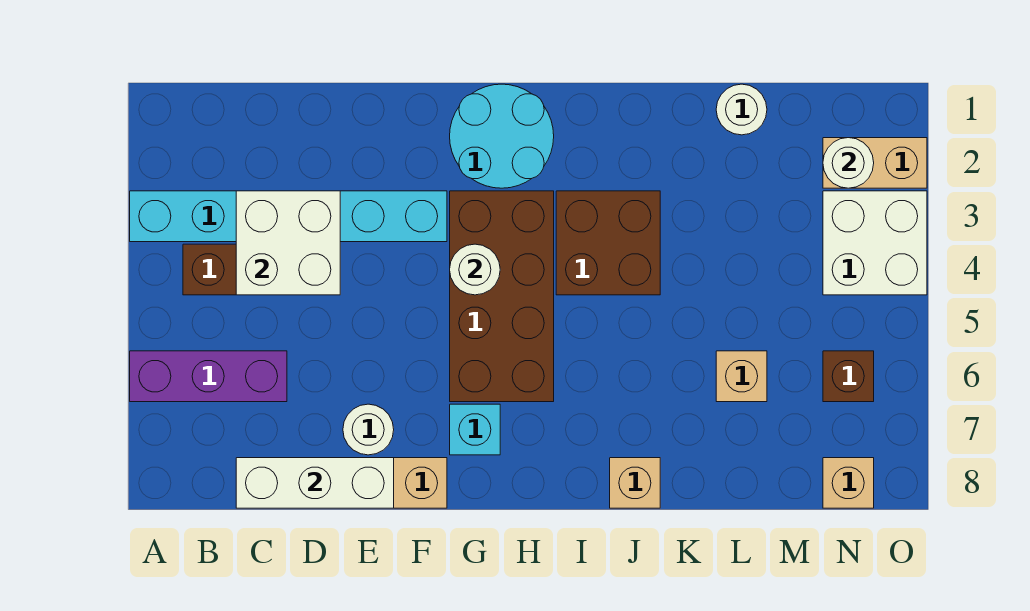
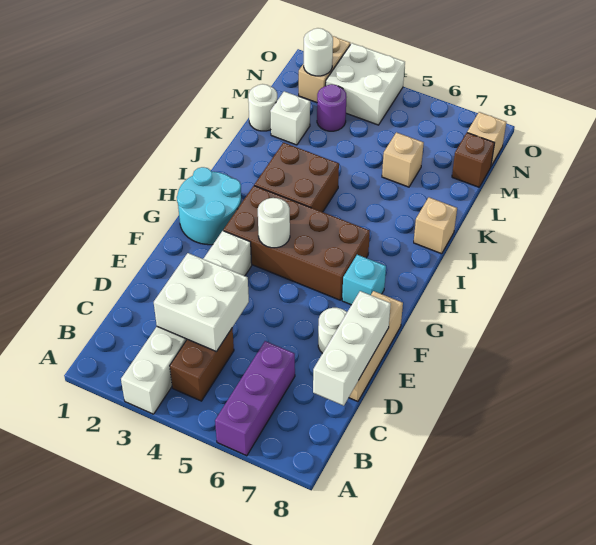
cyan brick A3:F3 level 1 -> white brick A3:F3 level 1
none -> white brick L2 level 1
none -> purple round brick M3 level 1
brown brick N6 level 1 -> brown brick M8 level 1

